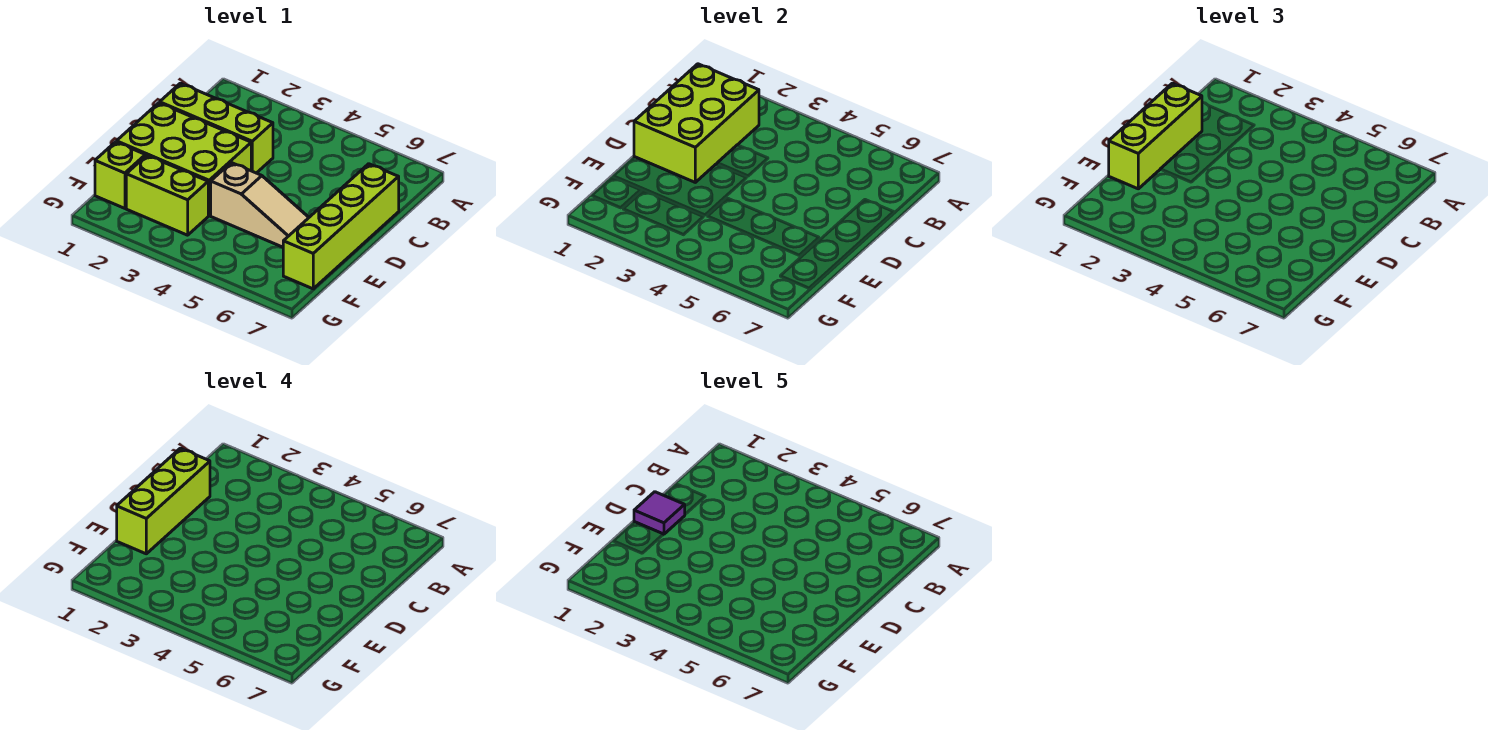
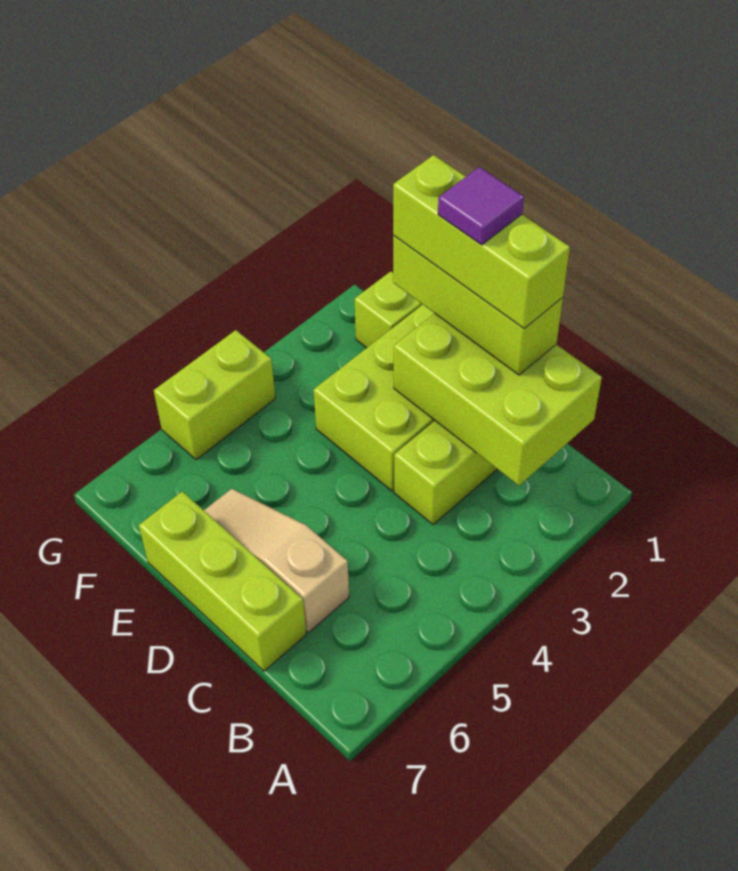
lime brick C7:F7 level 1 -> lime brick C7:E7 level 1
tan slope E4:E6 level 1 top 4 -> tan slope C6:E6 level 1 top C
lime brick F2:F3 level 1 -> lime brick G4:G5 level 1

